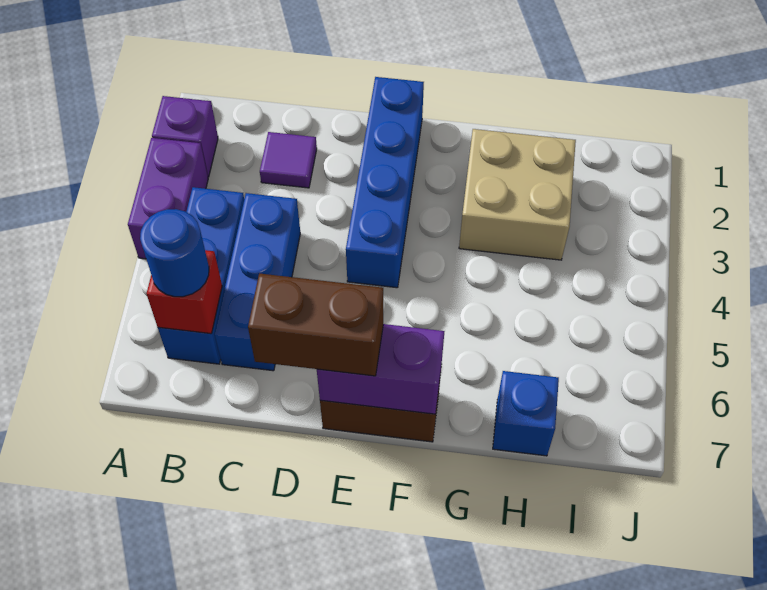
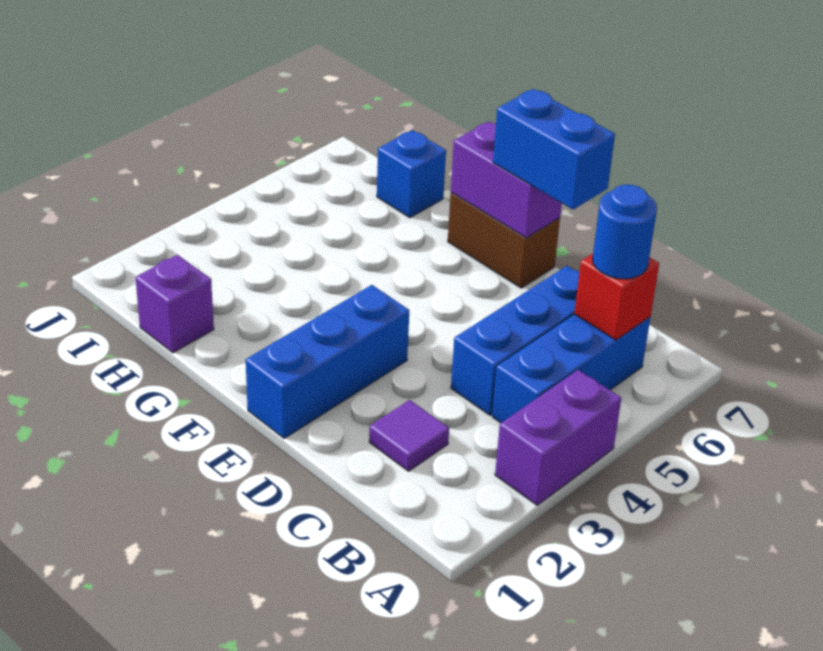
purple brick A2 level 1 -> purple brick H1 level 1
brown brick D7:E7 level 3 -> blue brick D7:E7 level 3
blue brick E1:E4 level 1 -> blue brick E1:E3 level 1
tan brick G2:H3 level 1 -> none

